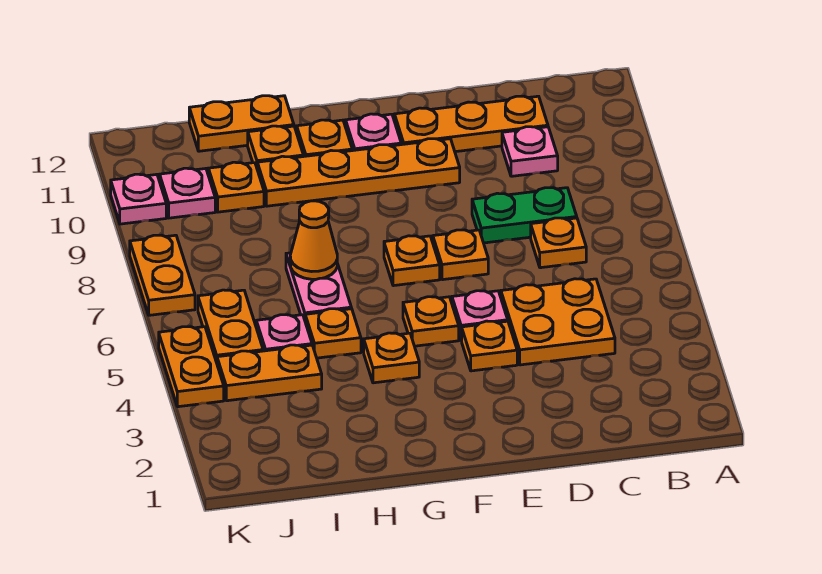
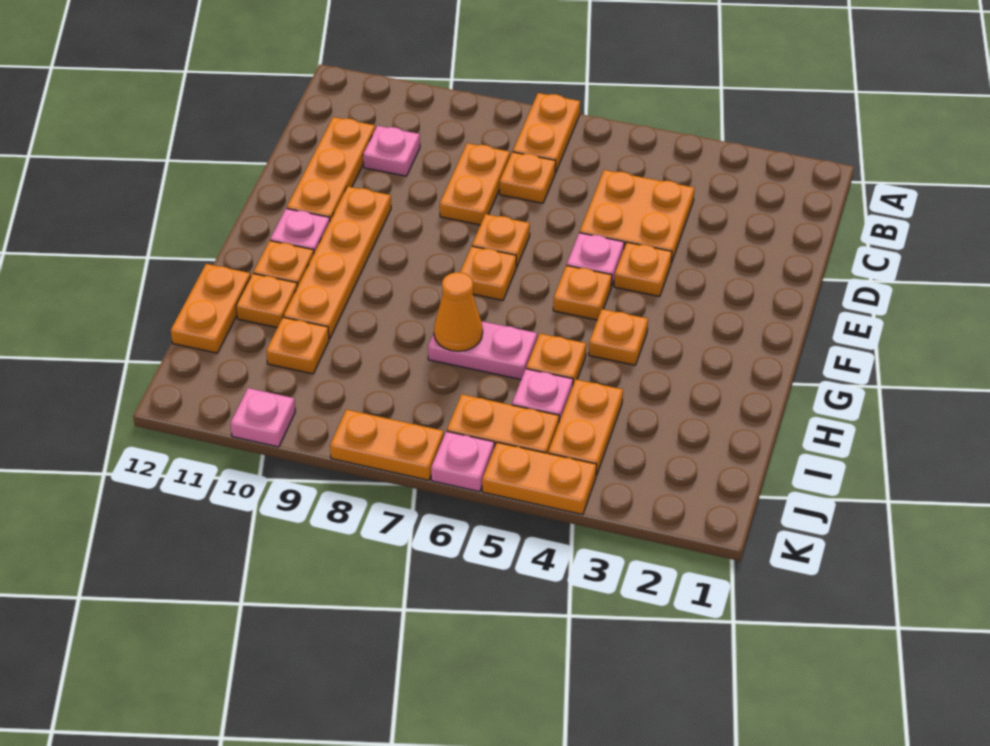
none -> orange plate A7:B7 level 1
green plate C8:D8 level 1 -> orange plate C8:D8 level 1
pink plate J10 level 1 -> pink plate K6 level 1

